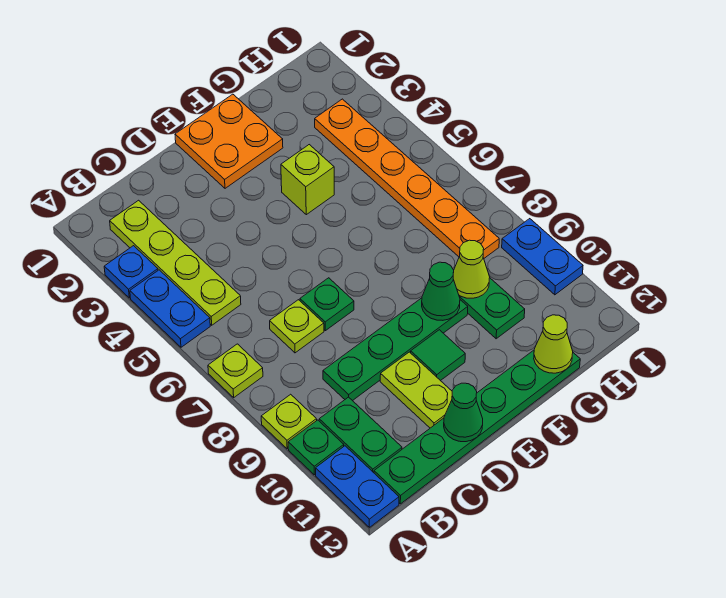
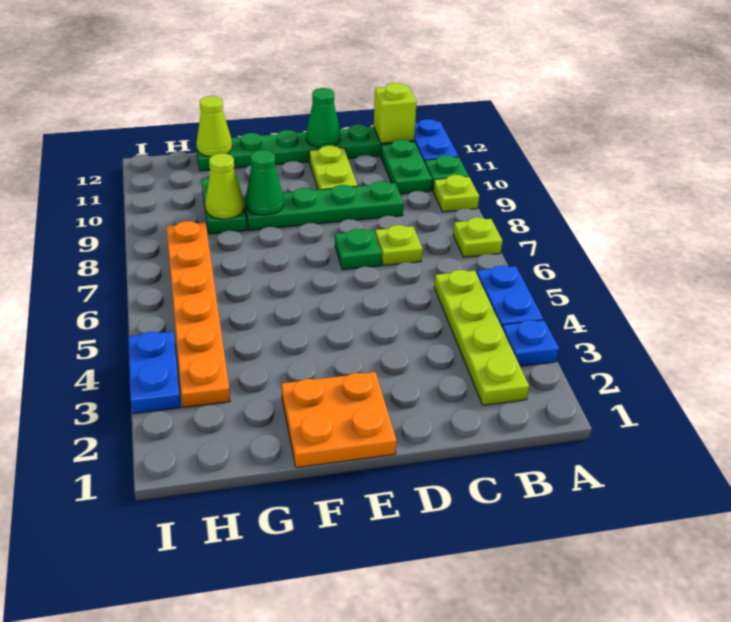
green tile E10 level 1 -> none
lime brick F4 level 1 -> lime brick B12 level 2
blue plate I9:I10 level 1 -> blue plate I3:I4 level 1

